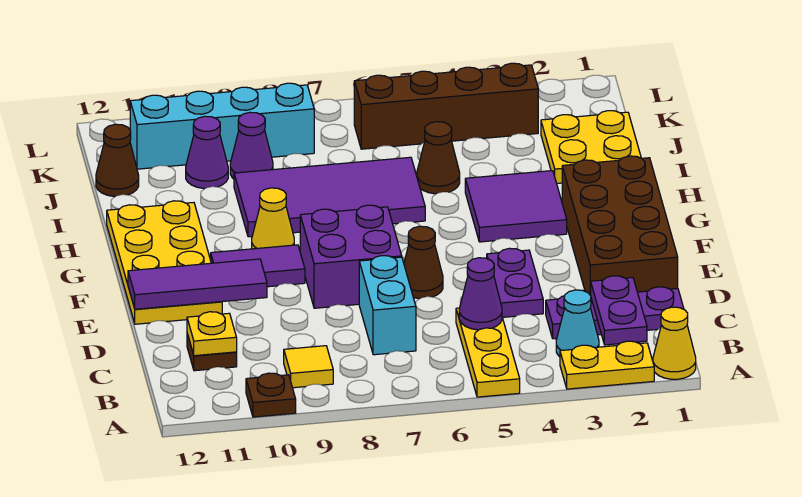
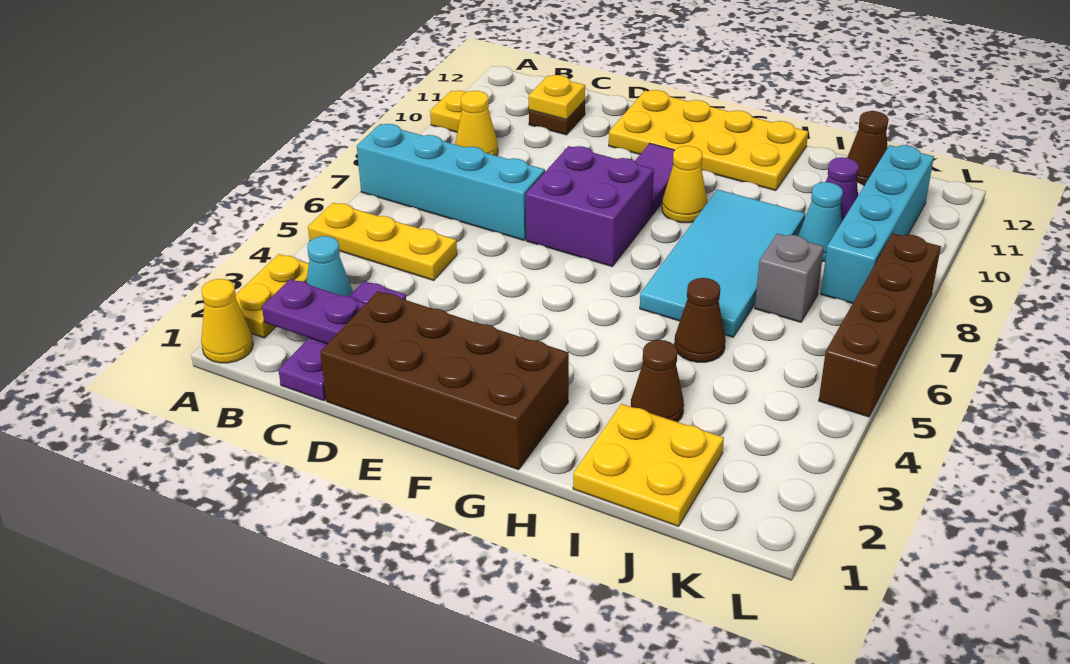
brown plate A10 level 1 -> yellow plate A10 level 1
yellow tile B9 level 1 -> yellow cone B9 level 1
purple cone C5 level 2 -> none
cyan brick C7:D7 level 1 -> cyan brick A7:D7 level 1
purple plate D4:E4 level 1 -> none
brown cone E6 level 1 -> brown cone I3 level 1
purple tile E10:E12 level 2 -> none
purple tile G3:H4 level 1 -> none
purple tile H6:I9 level 1 -> cyan tile H6:I9 level 1
none -> grey brick J7 level 1
purple cone J9 level 1 -> cyan cone J9 level 1
brown brick K3:K6 level 1 -> brown brick L5:L8 level 1

